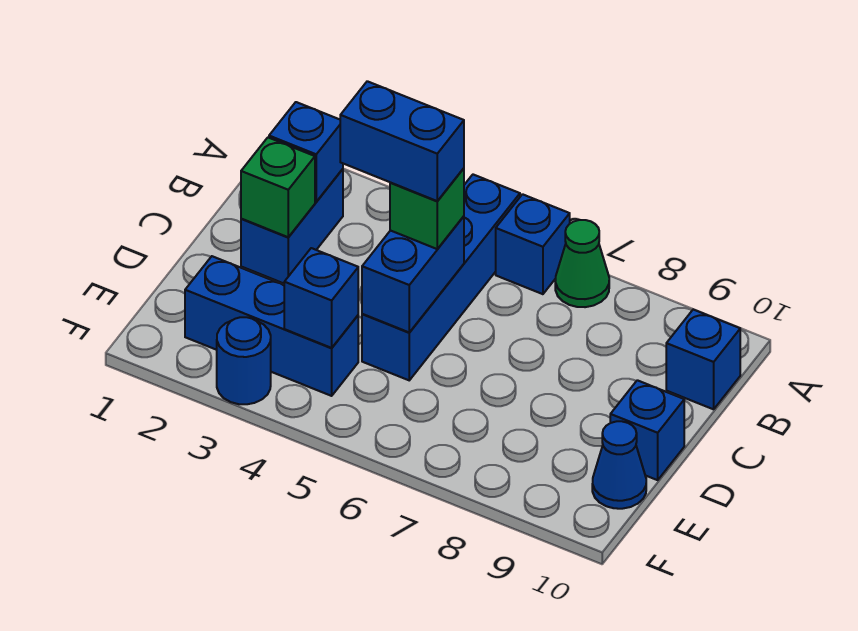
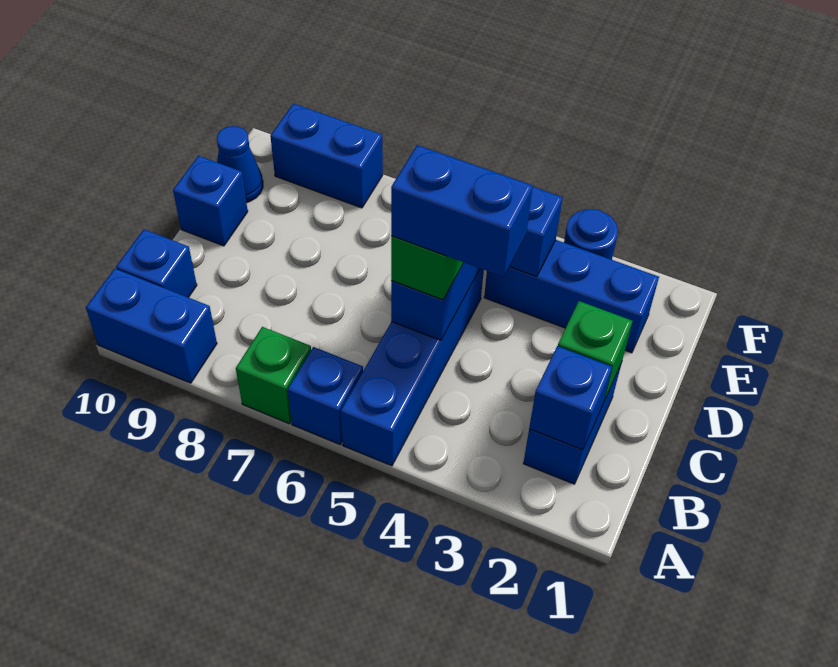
green cone A7 level 1 -> green brick A7 level 1
none -> blue brick A9:A10 level 1
none -> blue brick F8:F9 level 1

